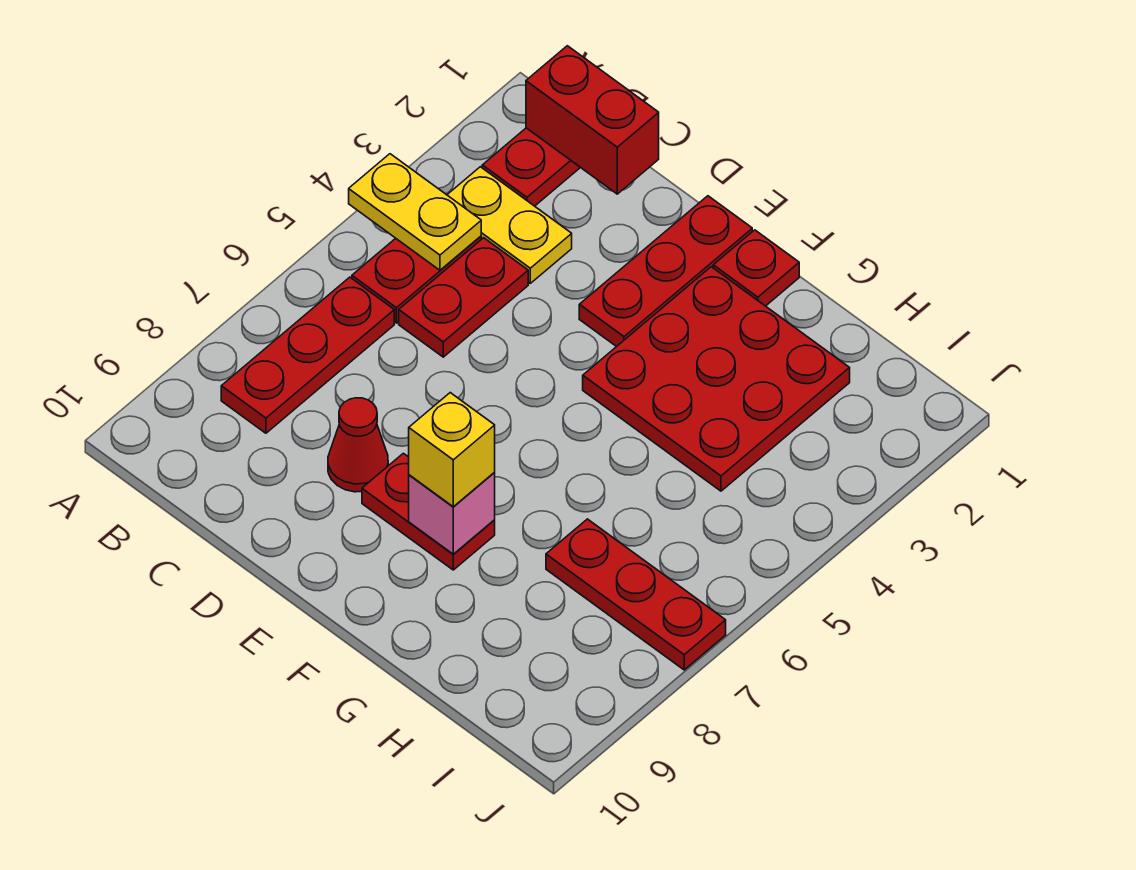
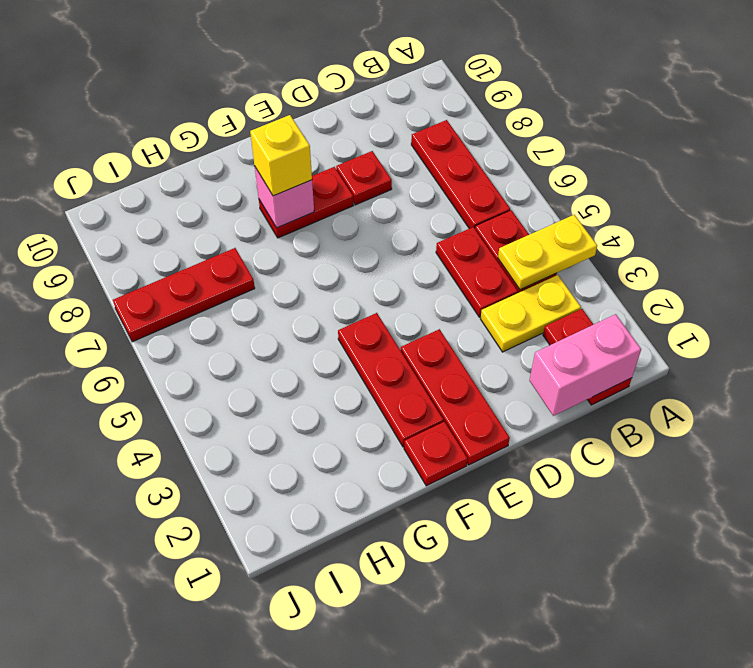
red brick B1:C1 level 2 -> pink brick B1:C1 level 2
red cone D8 level 1 -> red plate D8 level 1
red plate F2:H4 level 1 -> red plate F2:F4 level 1

